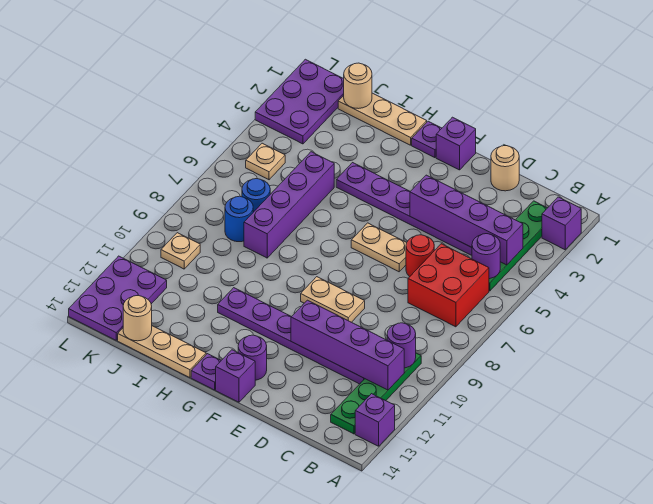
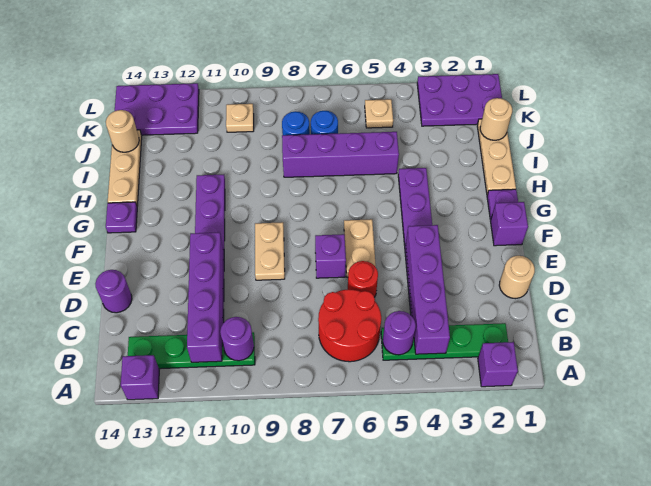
red brick B6:C7 level 1 -> red round brick B6:C7 level 1
purple round brick F13 level 1 -> purple round brick D14 level 1
purple brick F14 level 1 -> purple brick E7 level 1

